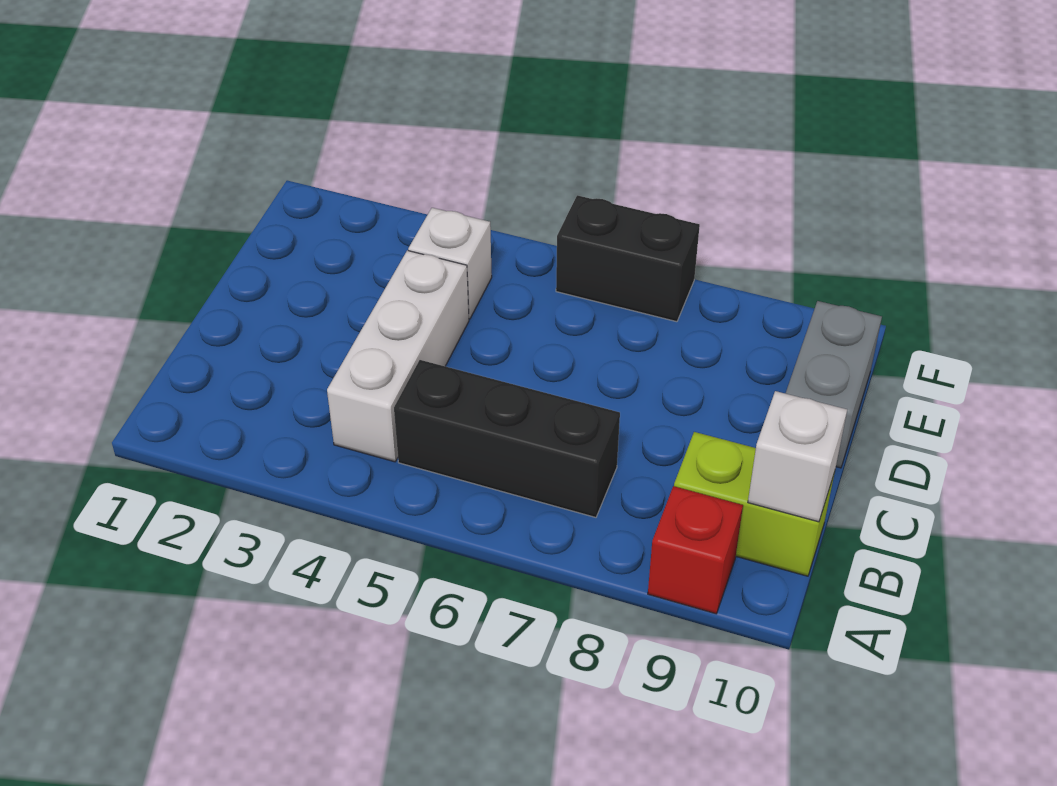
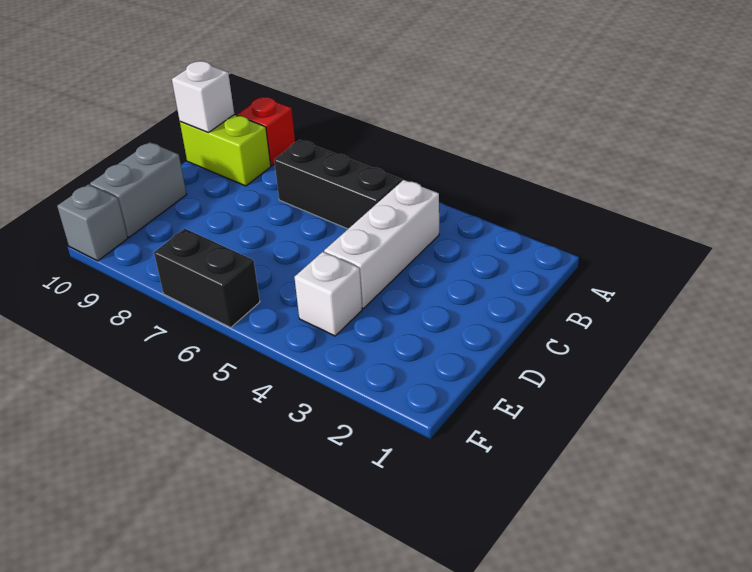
none -> grey brick F10 level 1

